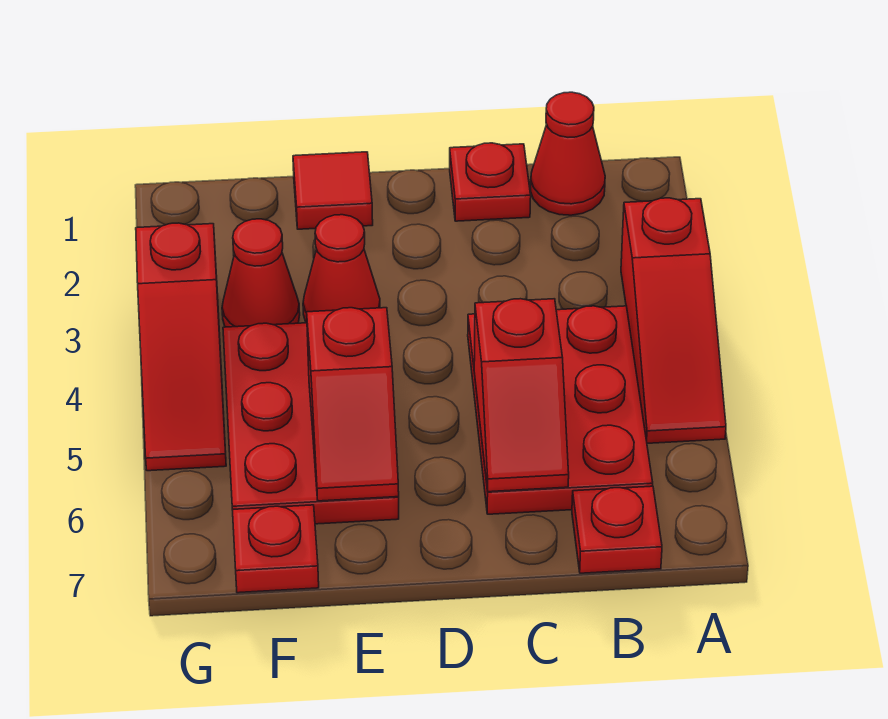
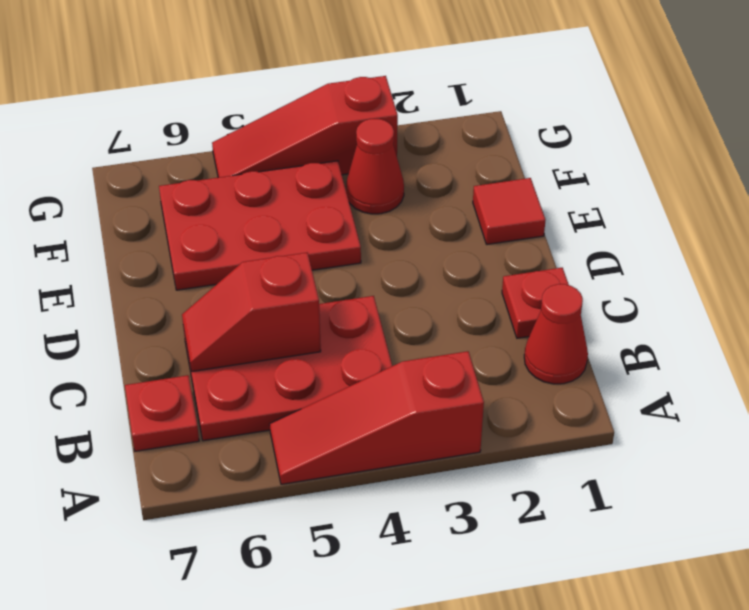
red cone E3 level 1 -> none
red slope E5:E6 level 2 top 5 -> none
red plate F7 level 1 -> none

